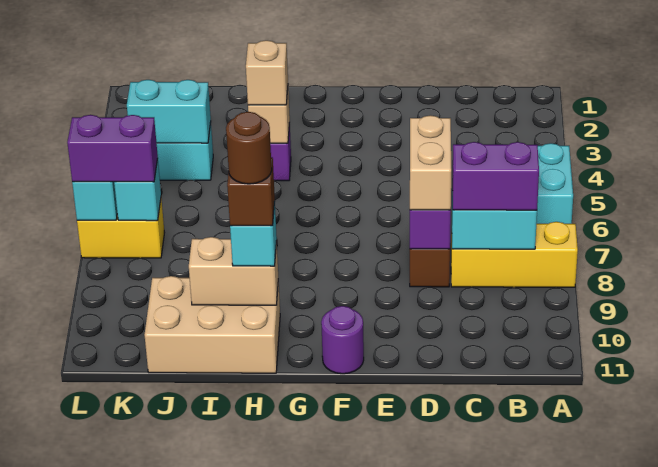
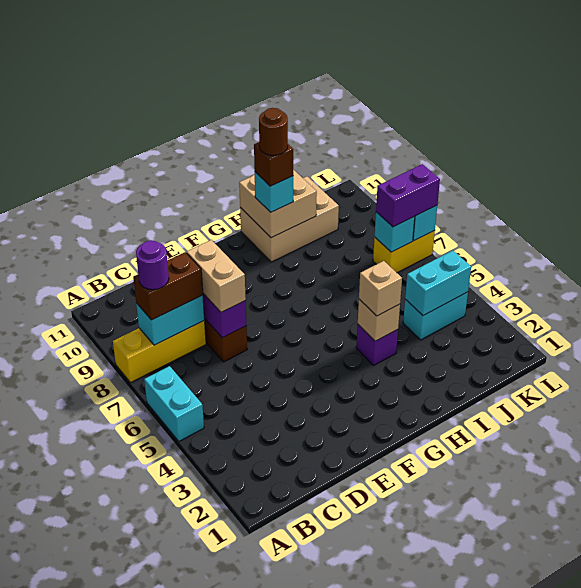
purple brick B8:C8 level 3 -> brown brick B8:C8 level 3
purple round brick F11 level 1 -> purple round brick B8 level 4
tan brick H10:I10 level 2 -> tan brick H10:I11 level 2

